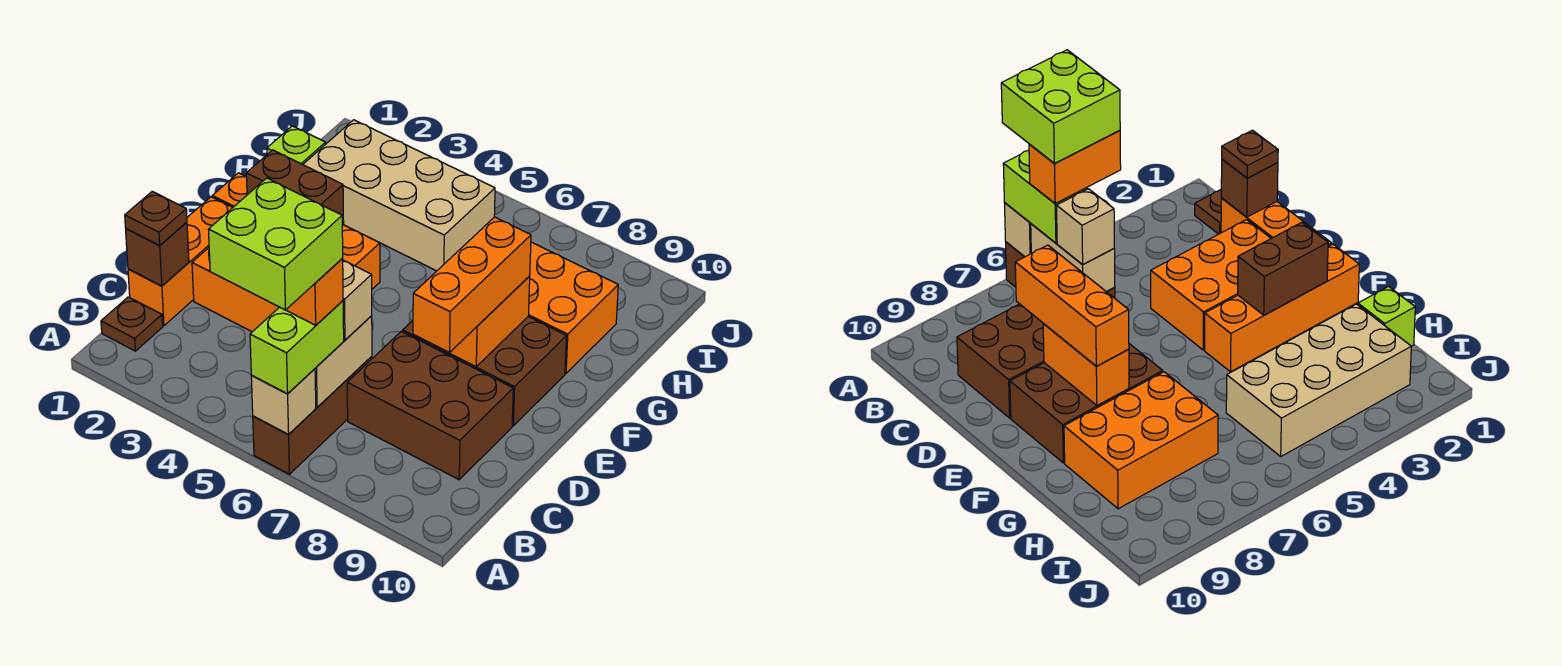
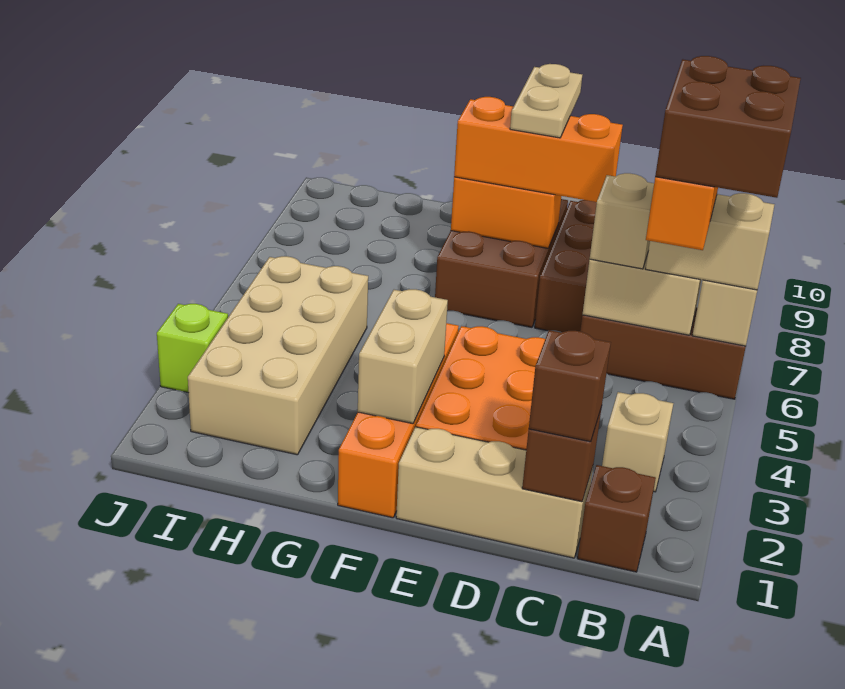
lime brick A5:B6 level 5 -> brown brick A5:B6 level 5
lime brick A6:B6 level 3 -> tan brick A6:B6 level 3
brown plate B1 level 1 -> brown brick B1 level 1
none -> tan brick B3 level 1
orange brick C1:E1 level 1 -> tan brick C1:E1 level 1
brown plate C1 level 3 -> brown brick C1 level 3
none -> tan plate E8:E9 level 4
brown brick F2:F3 level 2 -> tan brick F2:F3 level 2
orange brick G7:H9 level 1 -> none
lime brick H1 level 1 -> lime brick J3 level 1

